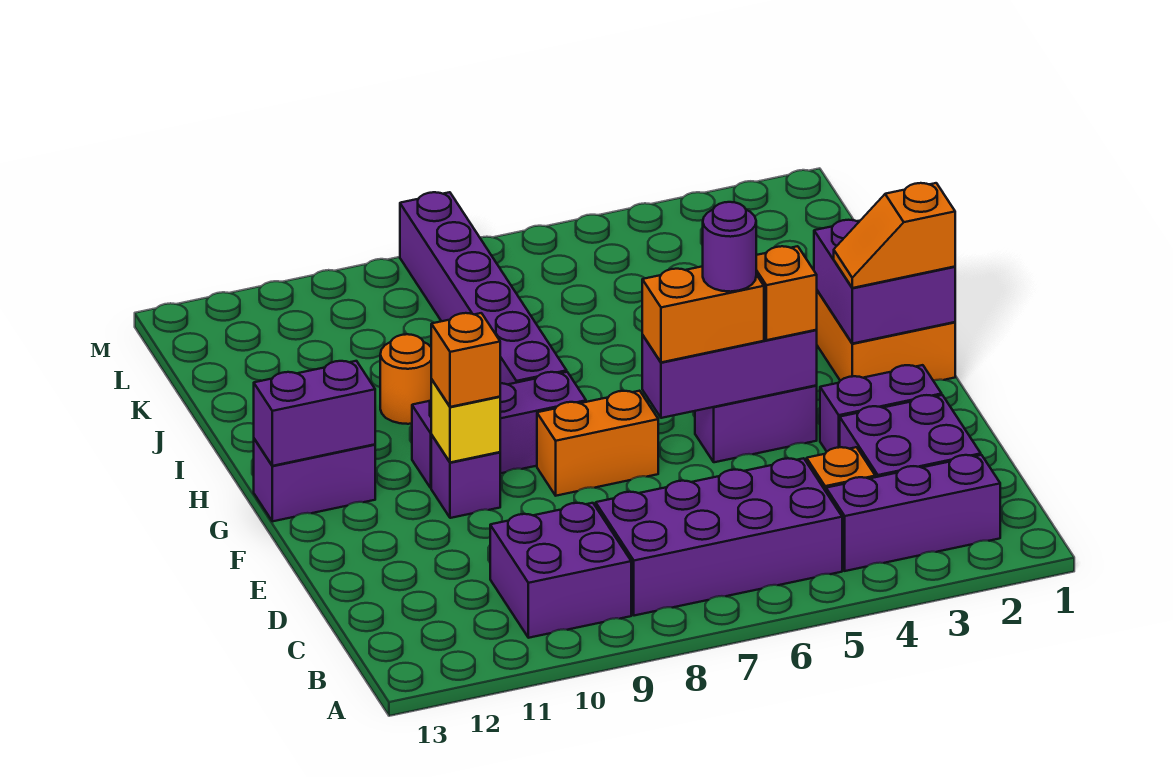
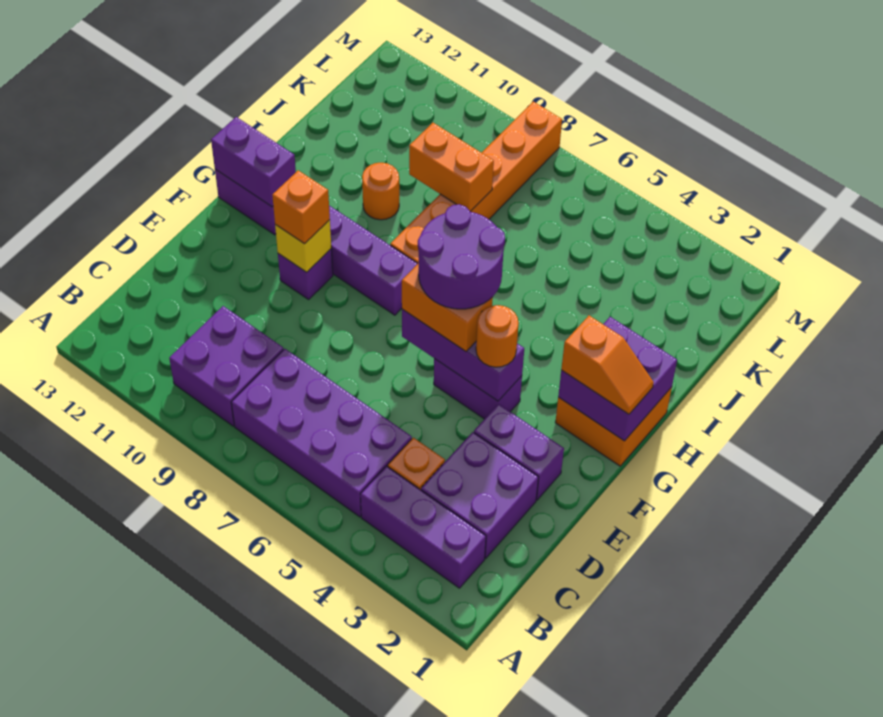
orange brick F4 level 3 -> orange round brick F4 level 3
purple round brick F5 level 4 -> purple round brick F5:G6 level 4
orange brick F7:F8 level 1 -> orange brick J8:J9 level 2
orange slope G1:G2 level 3 top 1 -> orange slope G1:G2 level 3 top 2
purple brick H8:M8 level 1 -> orange brick H8:M8 level 1

